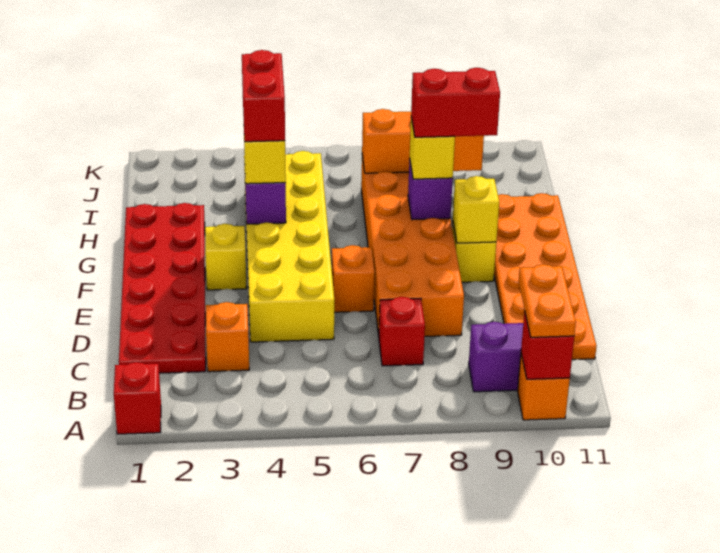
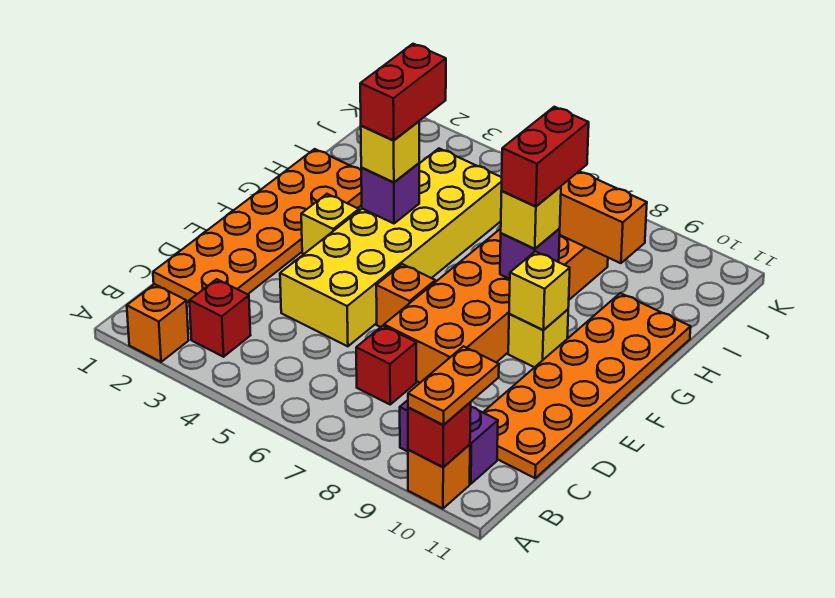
red brick A1 level 1 -> red brick B3 level 1
red plate C1:H2 level 1 -> orange plate C1:H2 level 1
orange brick C3 level 1 -> orange brick A2 level 1
red brick G8:G9 level 4 -> red brick G8:H8 level 4

